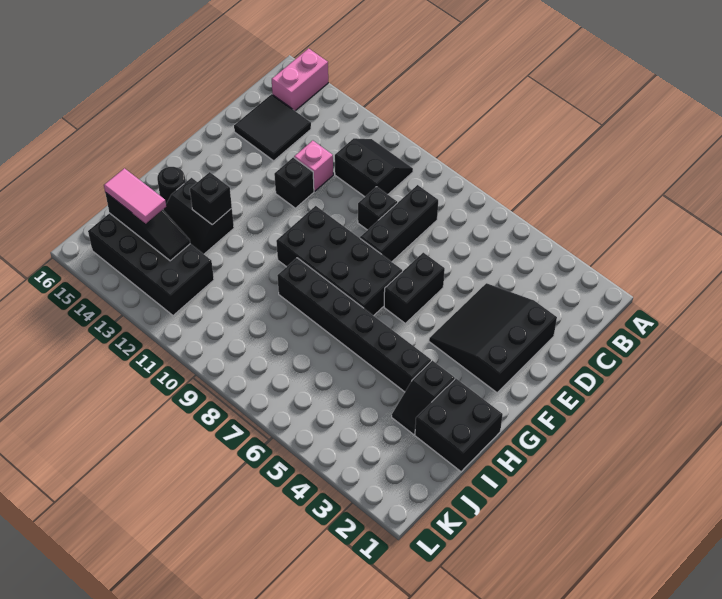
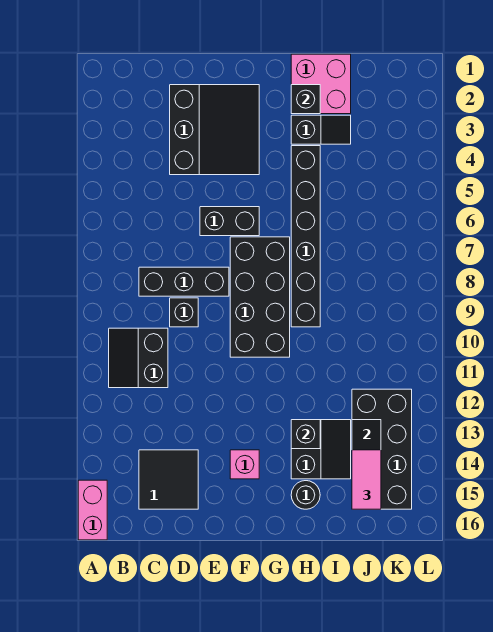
pink brick A15:B15 level 1 -> pink brick A15:A16 level 1
black slope D2:F4 level 1 top 2 -> black slope D2:F4 level 1 top D
pink brick D12 level 1 -> pink brick F14 level 1
black brick E12 level 1 -> black brick H2 level 2
black brick H1:I2 level 1 -> pink brick H1:I2 level 1

